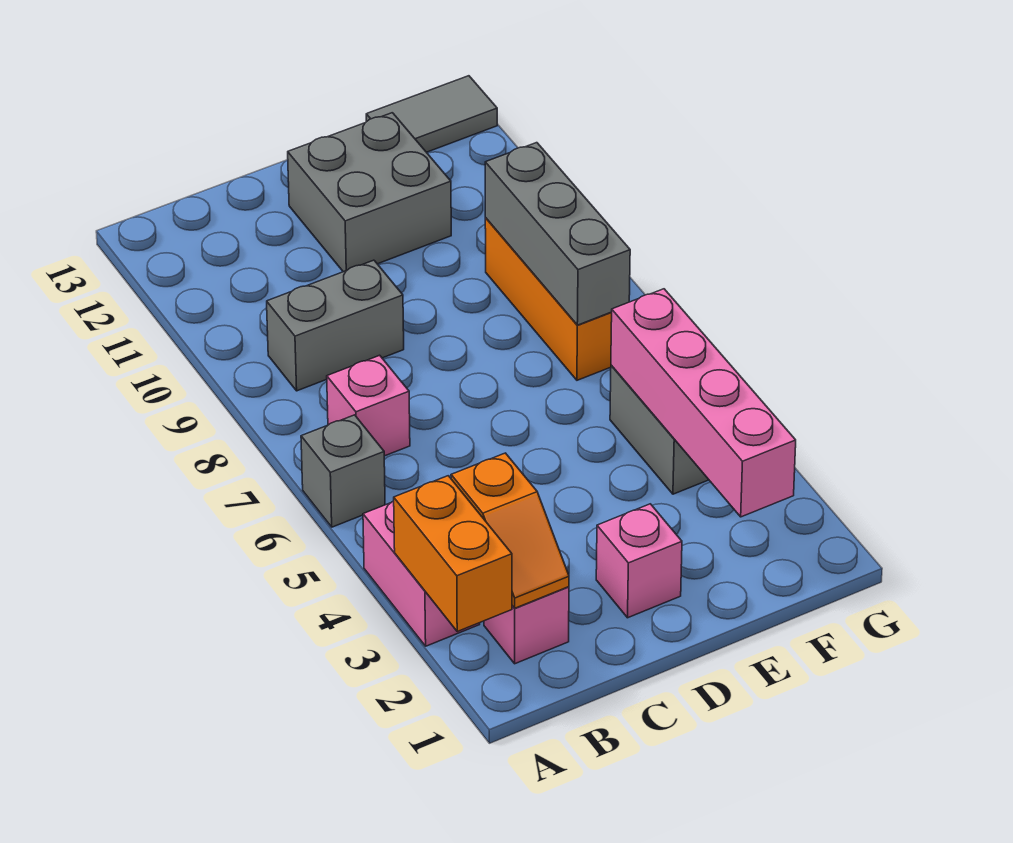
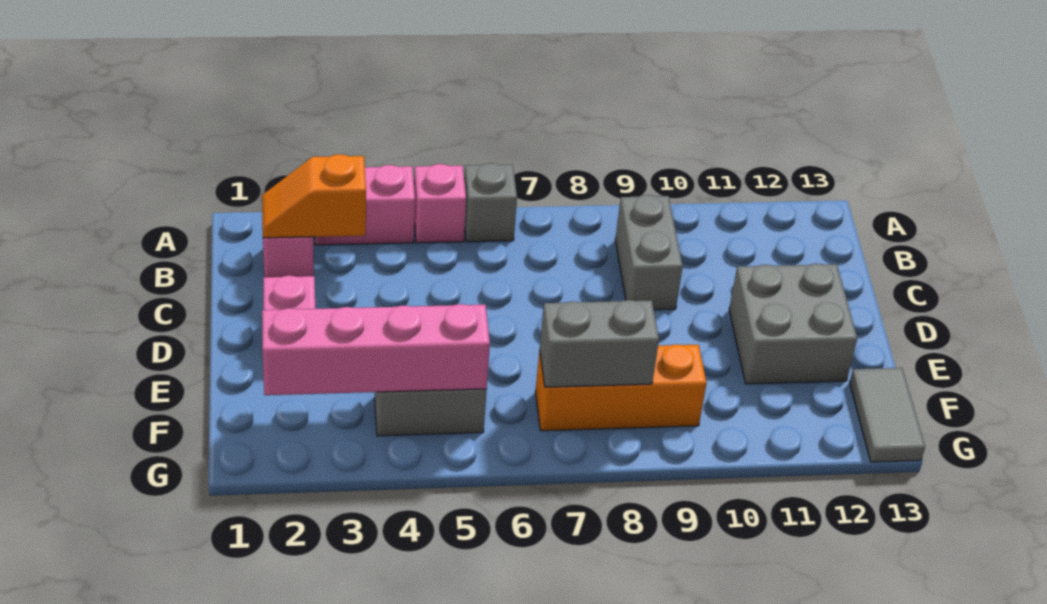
orange brick A2:A3 level 2 -> none
pink brick B7 level 1 -> pink brick A5 level 1
grey brick F7:F9 level 2 -> grey brick F7:F8 level 2

